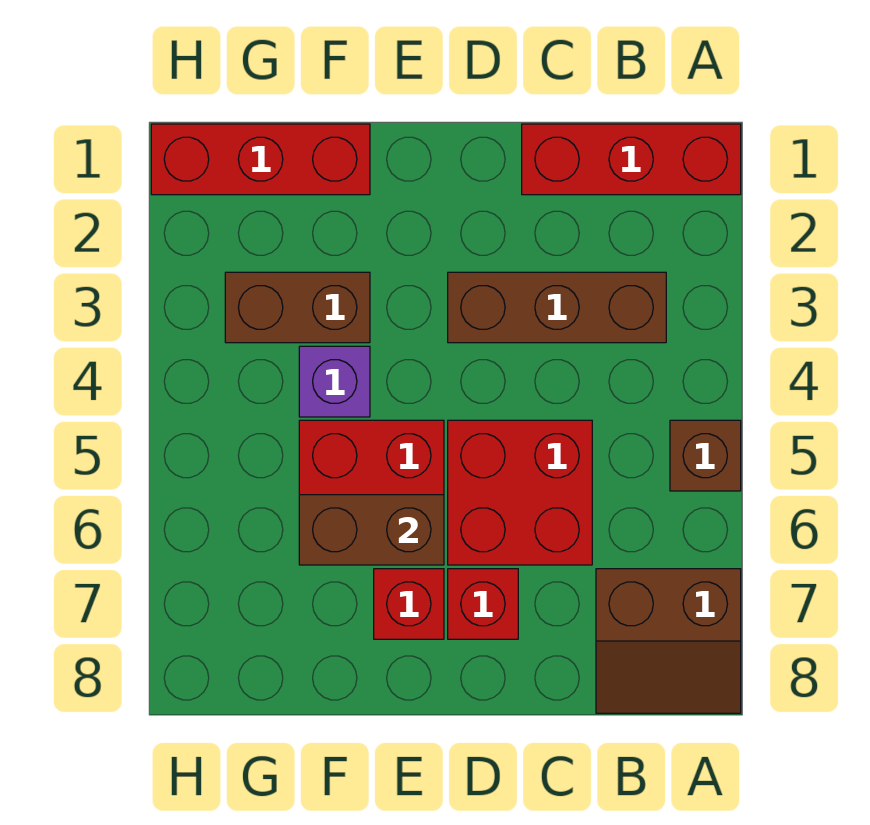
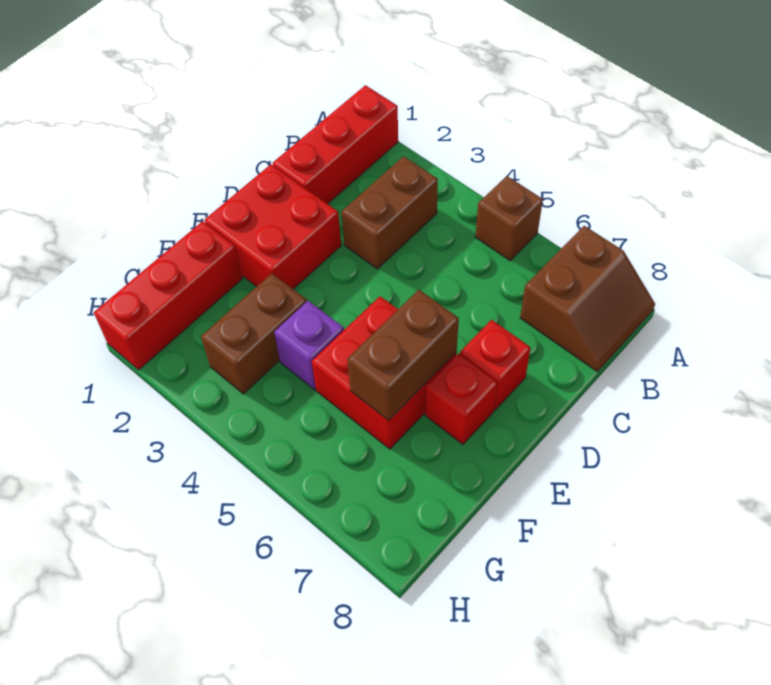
brown brick B3:D3 level 1 -> brown brick B3:C3 level 1
red brick C5:D6 level 1 -> red brick D1:E2 level 1

